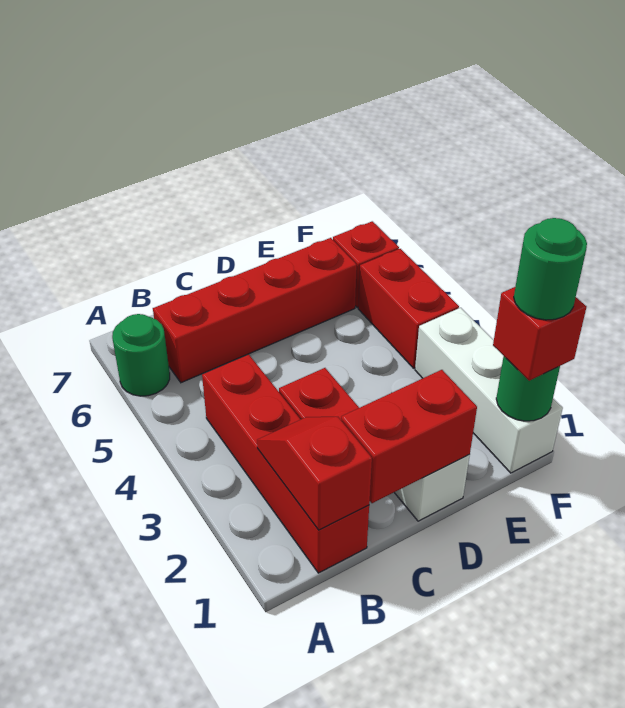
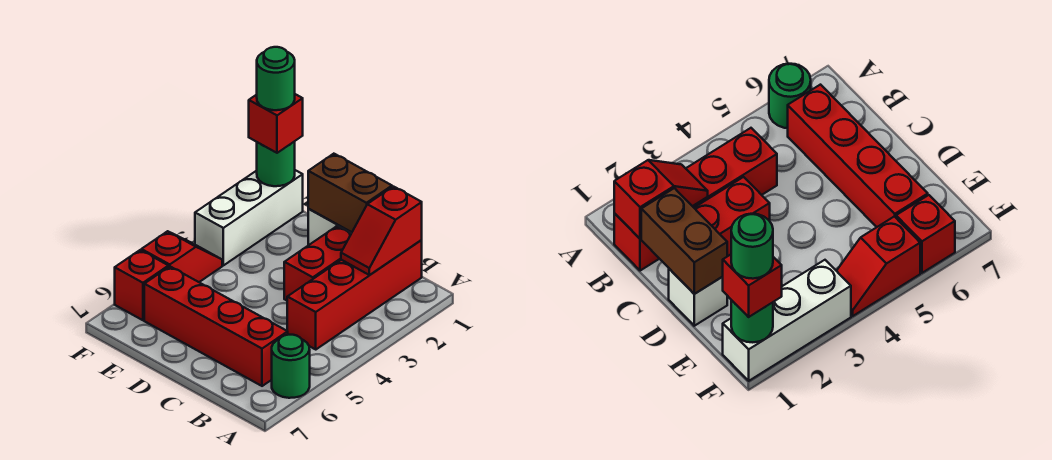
red brick C1:D1 level 2 -> brown brick C1:D1 level 2
red brick F4:F5 level 1 -> red slope F4:F5 level 1 top 5

